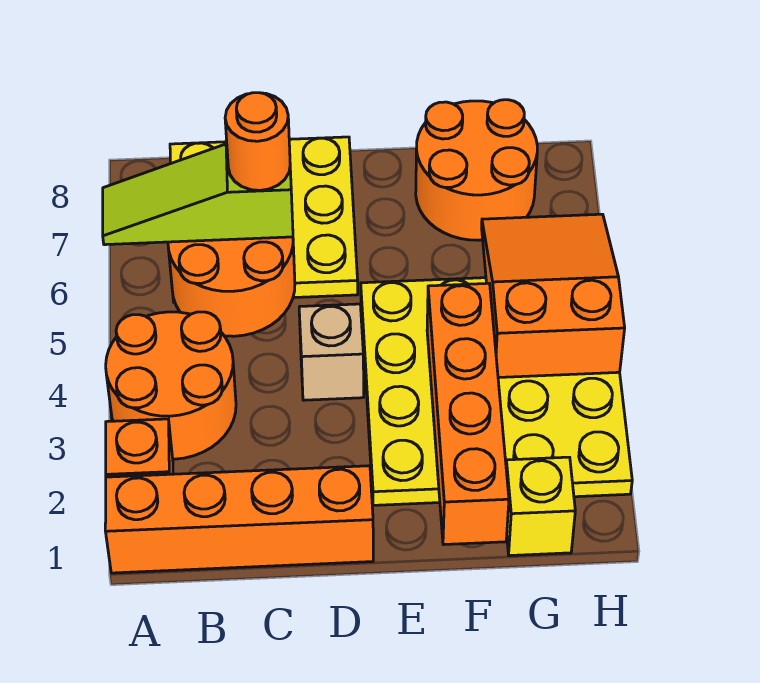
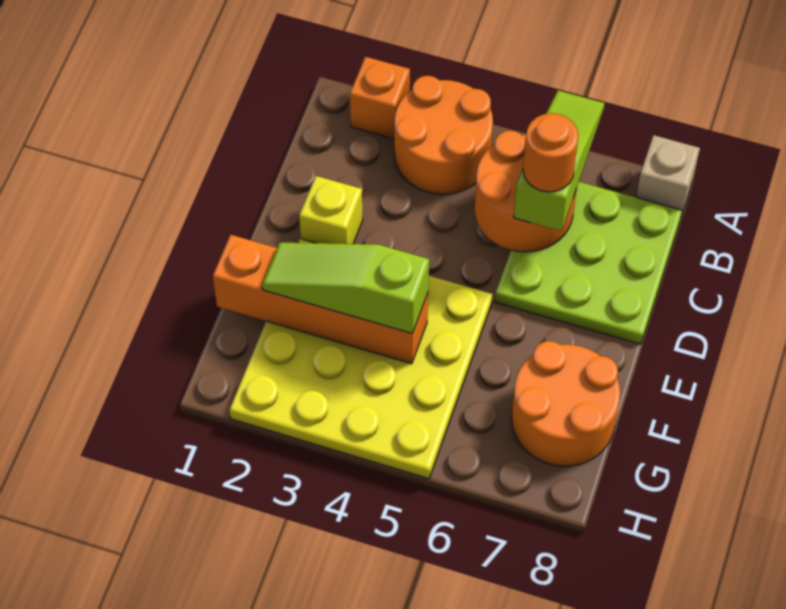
orange brick A1:D1 level 1 -> none
yellow plate B6:D8 level 1 -> lime plate B6:D8 level 1
tan brick D4 level 1 -> tan brick A8 level 1
none -> lime slope F2:F4 level 3 top 4
yellow brick G1 level 1 -> yellow brick D2 level 1
orange slope G4:H6 level 2 top 4 -> none

